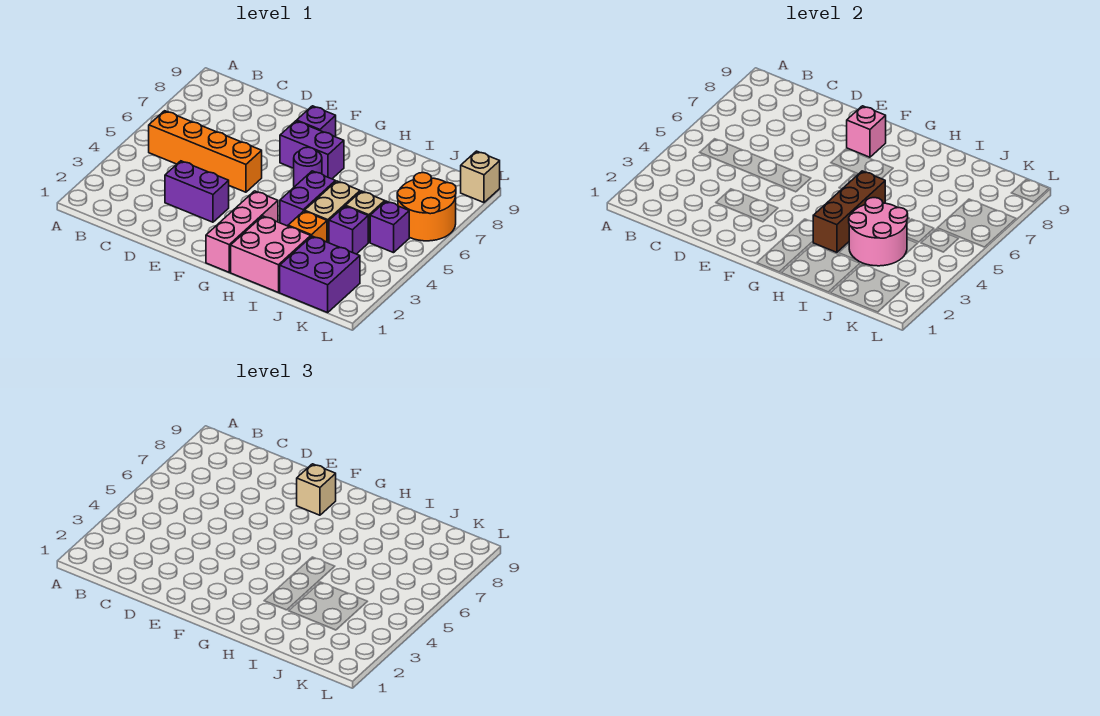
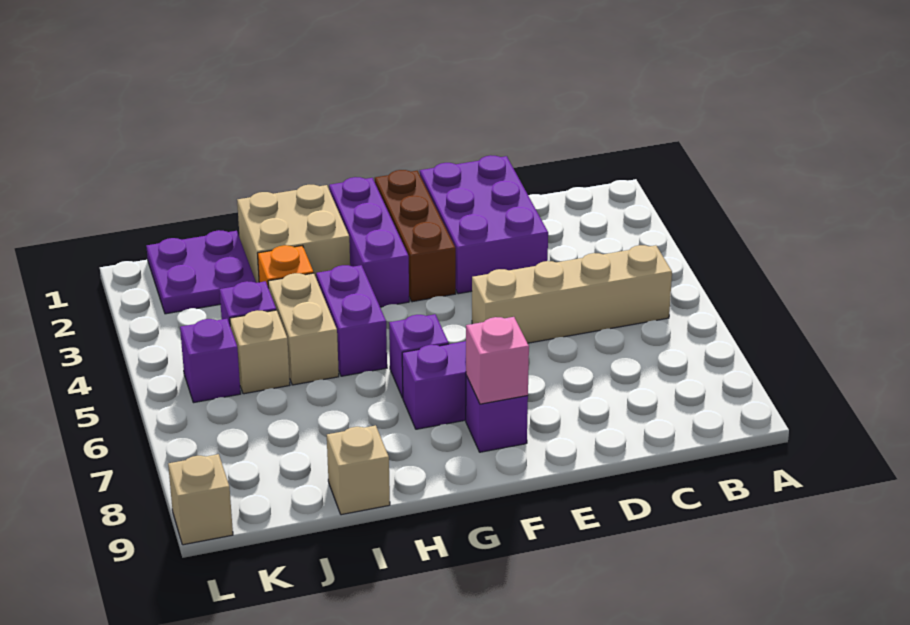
orange brick B5:E5 level 1 -> tan brick B5:E5 level 1
purple brick D3:E3 level 1 -> purple brick D1:E3 level 1
tan brick F8 level 3 -> tan brick I9 level 1
pink brick G1:G3 level 1 -> purple brick G1:G3 level 1
purple round brick G6 level 1 -> purple brick G6 level 1
pink brick H1:I2 level 1 -> tan brick H1:I2 level 1
brown brick H3:H5 level 2 -> brown brick F1:F3 level 1
pink round brick I3:J4 level 2 -> none
purple brick J1:K2 level 1 -> purple plate J1:K2 level 1
orange round brick K6:L7 level 1 -> none

